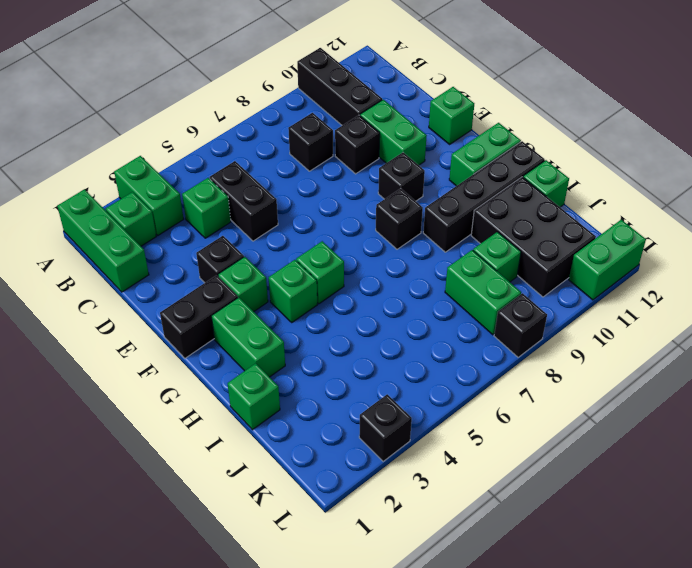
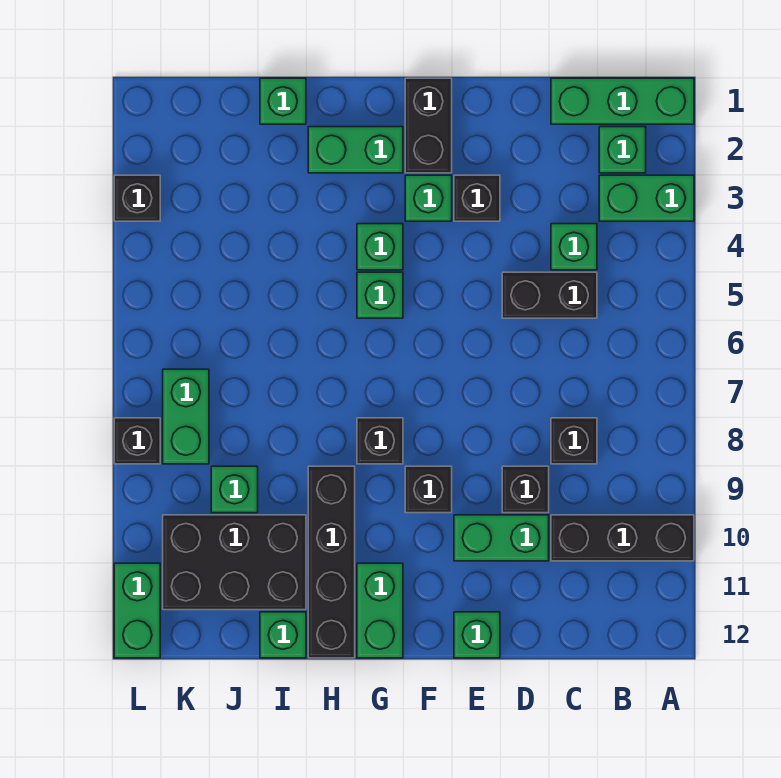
green brick J8:K8 level 1 -> green brick K7:K8 level 1

